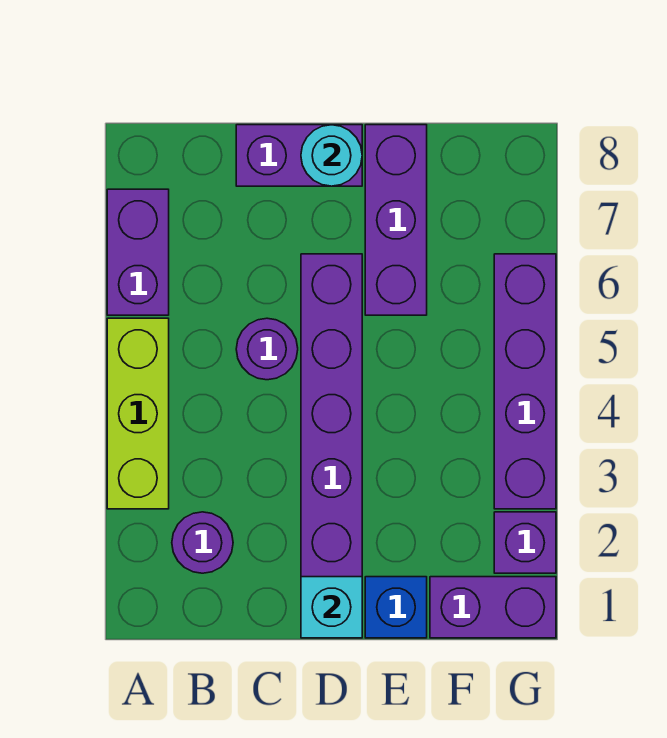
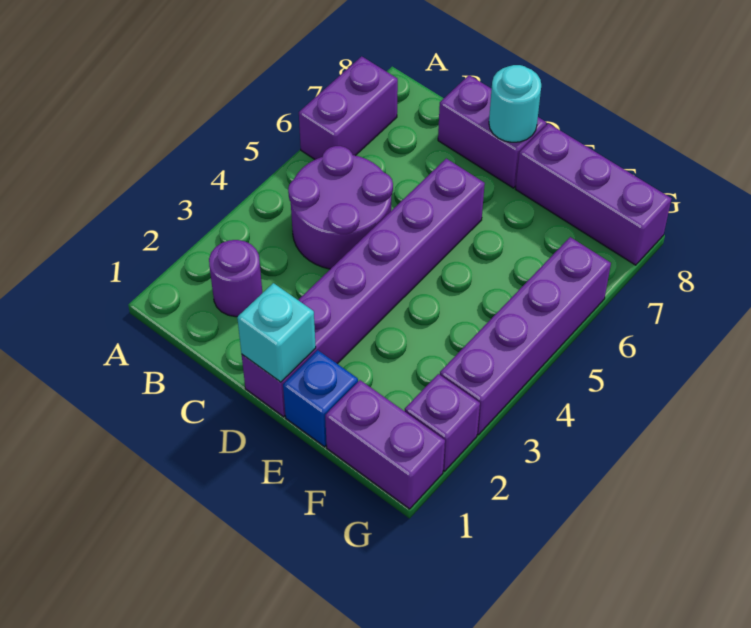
lime brick A3:A5 level 1 -> none
purple round brick C5 level 1 -> purple round brick B4:C5 level 1
purple brick E6:E8 level 1 -> purple brick E8:G8 level 1

